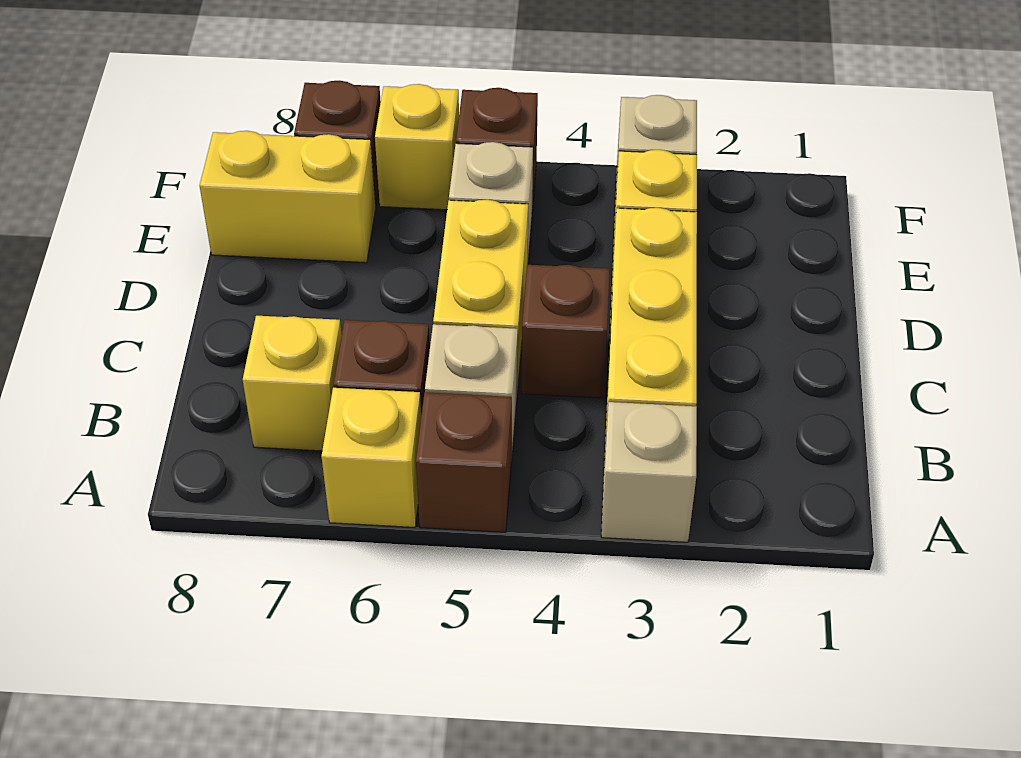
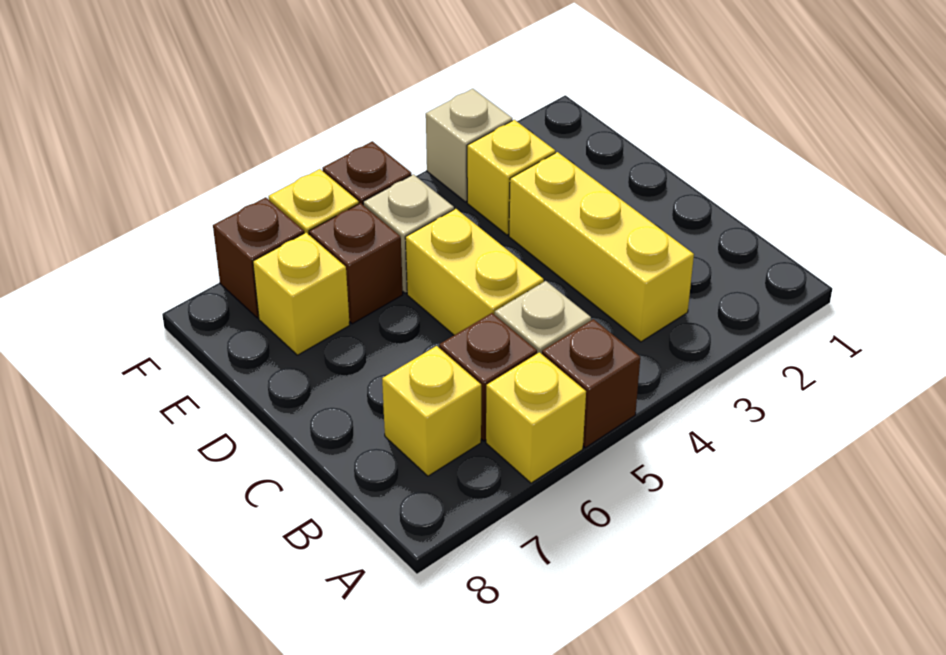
tan brick A3 level 1 -> none
brown brick C4 level 1 -> brown brick E6 level 1
yellow brick E7:E8 level 1 -> yellow brick E7 level 1

